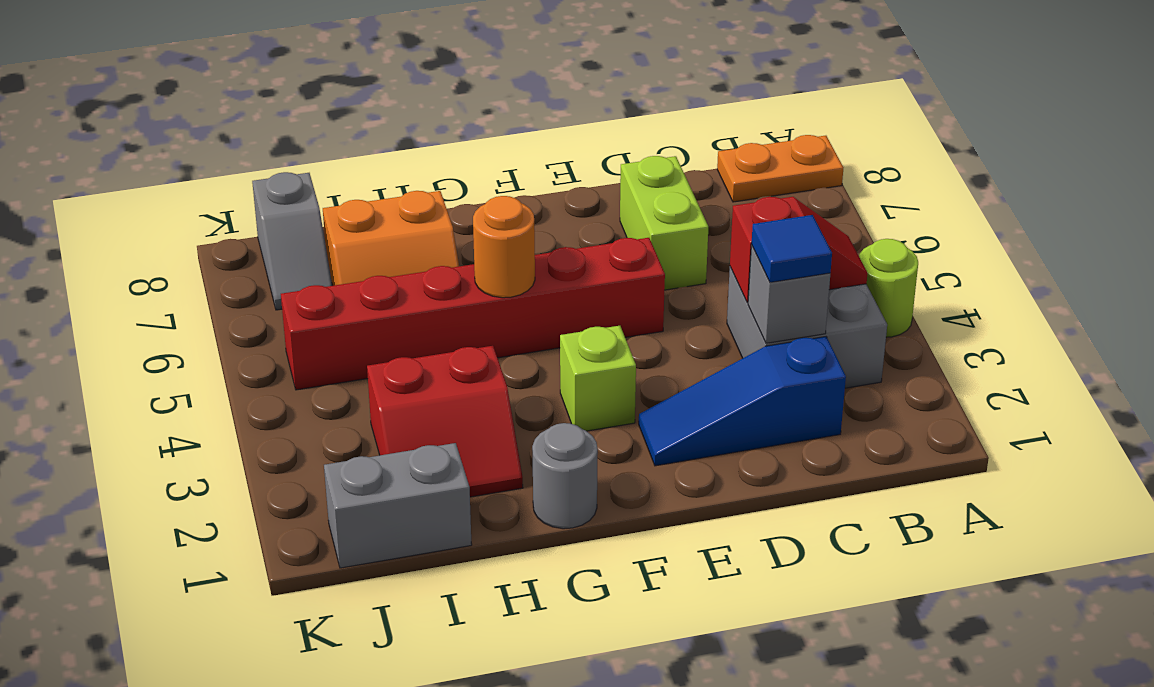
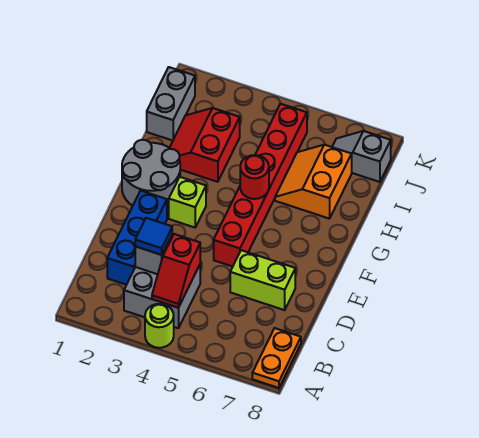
blue slope C2:E2 level 1 top C -> blue brick C2:E2 level 1
grey round brick G1 level 1 -> grey round brick F1:G2 level 1
orange round brick G5 level 2 -> red round brick G5 level 2

